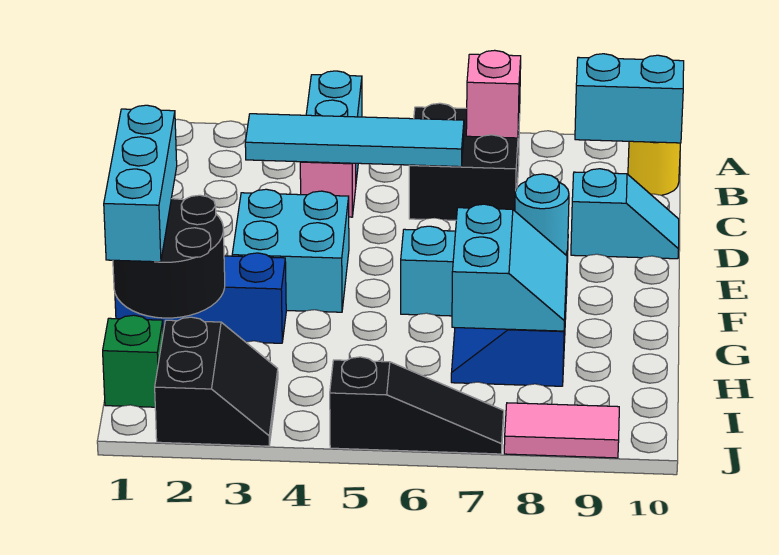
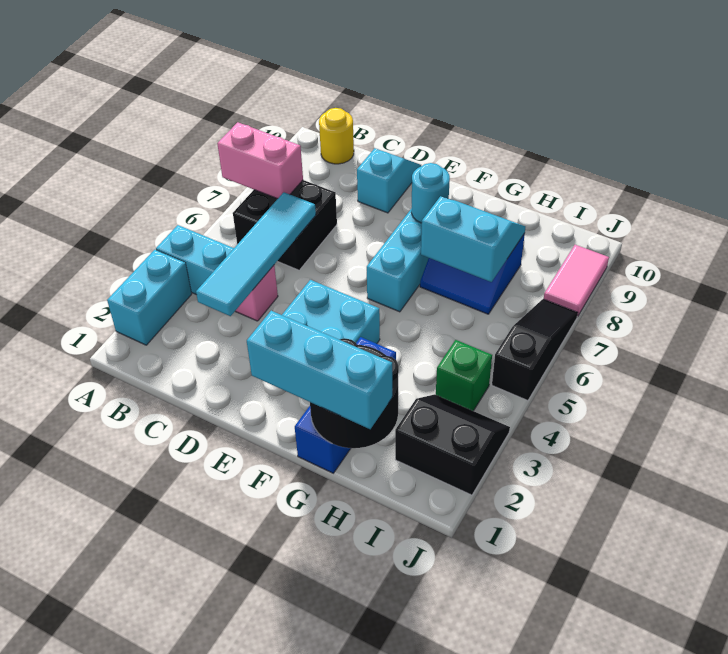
pink brick B7 level 2 -> pink brick A7:B7 level 2
cyan brick B9:B10 level 2 -> cyan brick A2:A3 level 1
green brick I1 level 1 -> green brick I4 level 1

